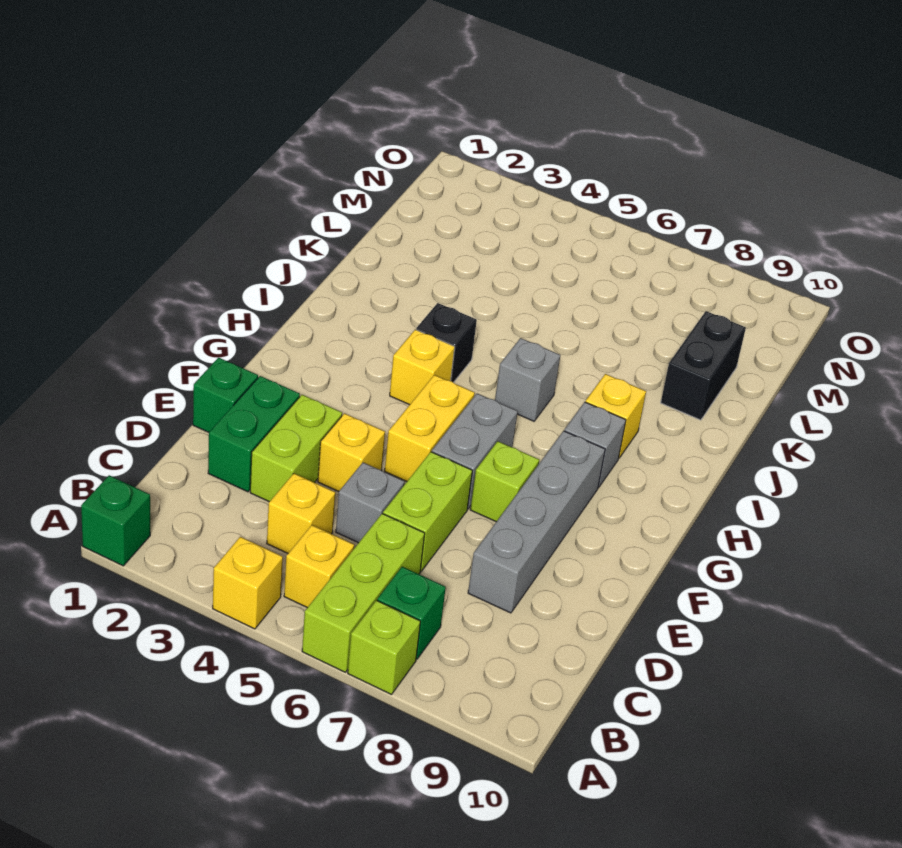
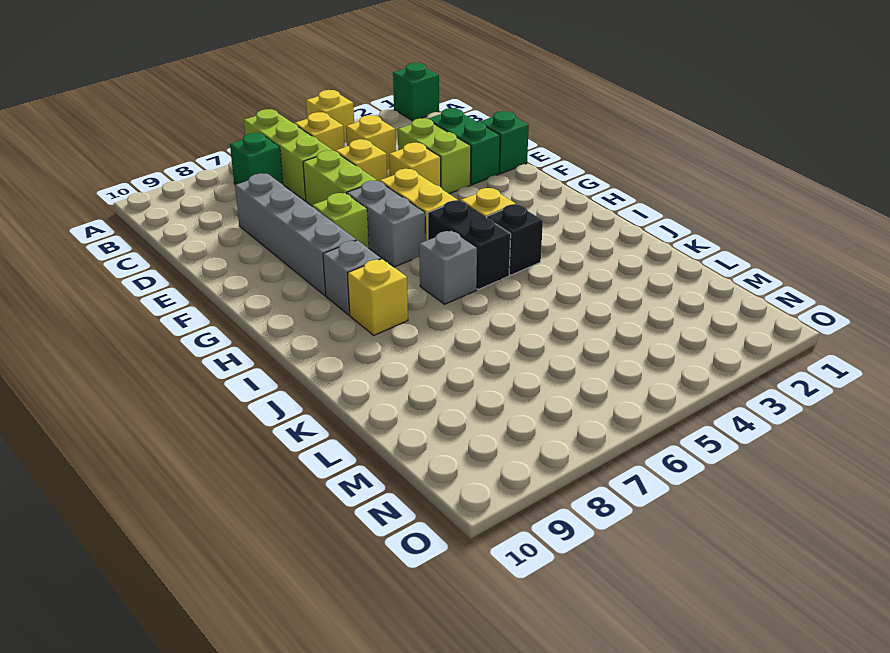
lime brick A7 level 1 -> none
grey brick D5 level 1 -> yellow brick D5 level 1
black brick K9:L9 level 1 -> black brick H5:I5 level 1

